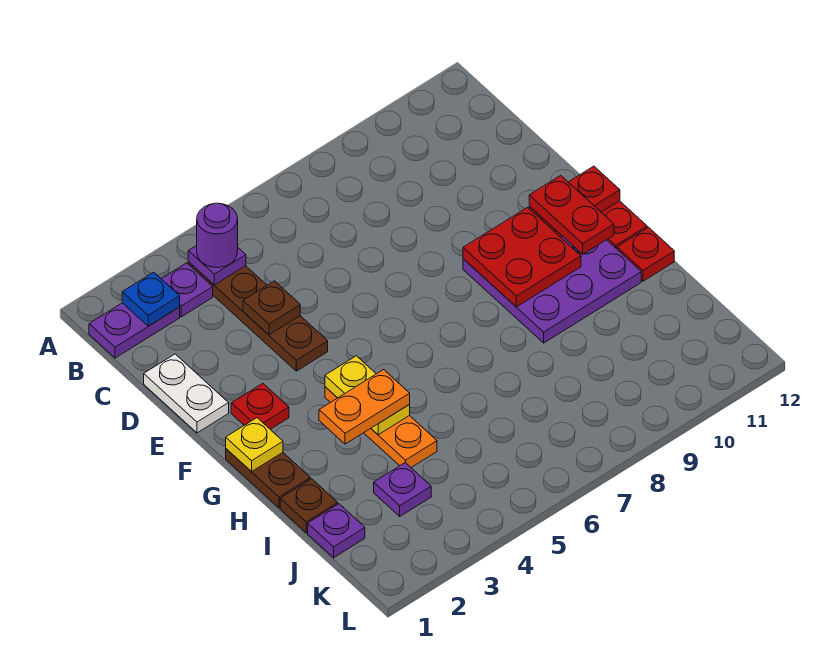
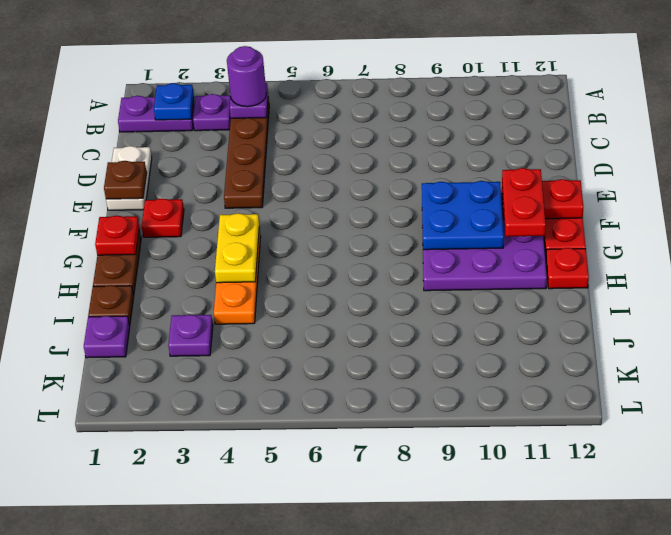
brown plate D4 level 2 -> brown plate E1 level 2
red plate F9:G10 level 2 -> blue plate F9:G10 level 2
yellow plate G1 level 2 -> red plate G1 level 2
orange plate H3:H4 level 3 -> none

